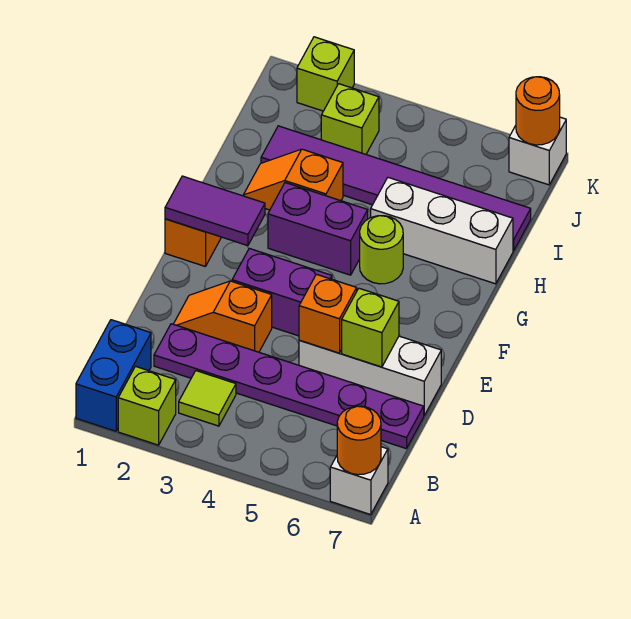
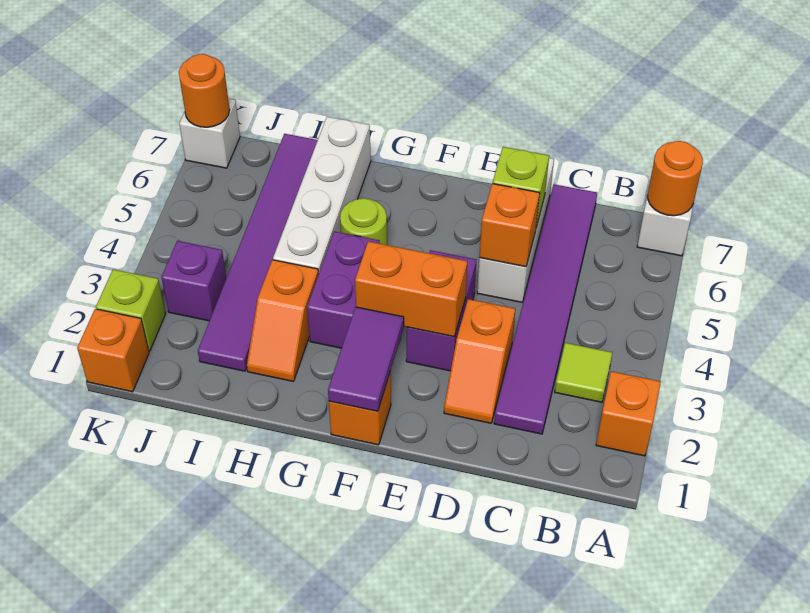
blue brick A1:B1 level 1 -> none
lime brick A2 level 1 -> orange brick A2 level 1
purple plate C2:C7 level 1 -> purple tile C2:C7 level 1
none -> orange brick E3:F3 level 2
white brick H5:H7 level 1 -> white brick H4:H7 level 1
lime brick J3 level 1 -> purple brick J3 level 1
none -> orange brick K1 level 1

